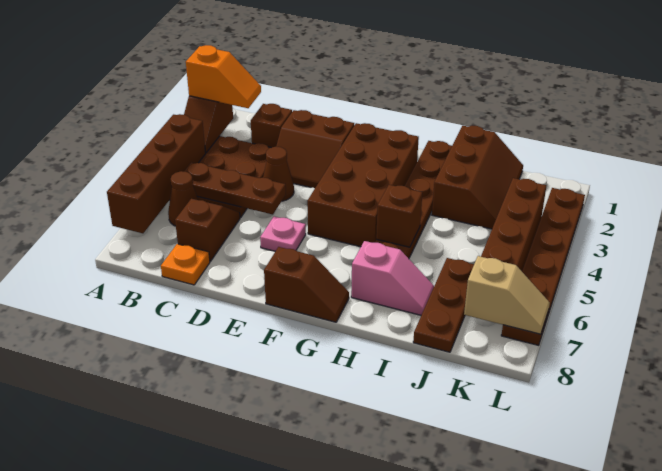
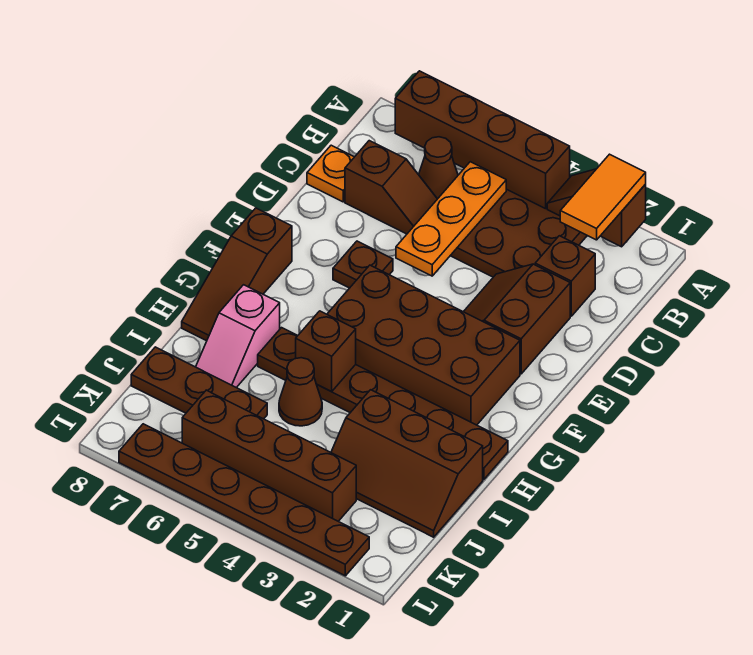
orange slope A2:B2 level 3 top A -> orange tile A2:B2 level 3
brown plate B5:D5 level 2 -> orange plate B5:D5 level 2
brown cone D4 level 1 -> brown cone I5 level 1
pink plate E6 level 1 -> brown plate E6 level 1
brown slope F8:G8 level 1 top F -> brown slope F8:H8 level 1 top F
tan slope K7:L7 level 2 top K -> none

